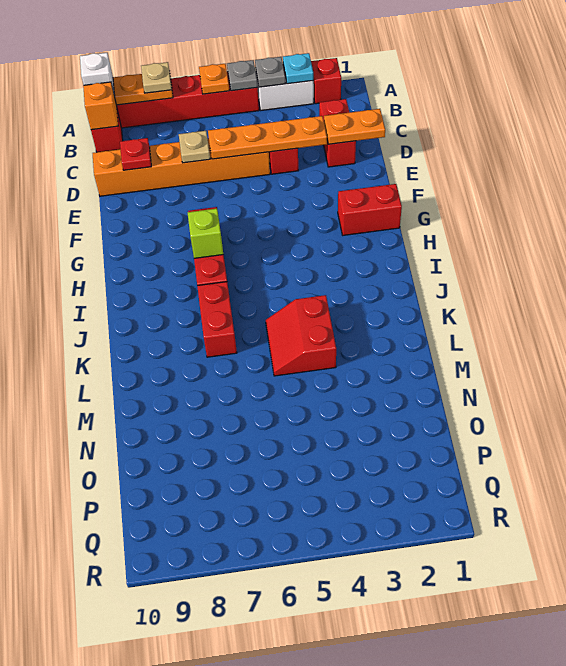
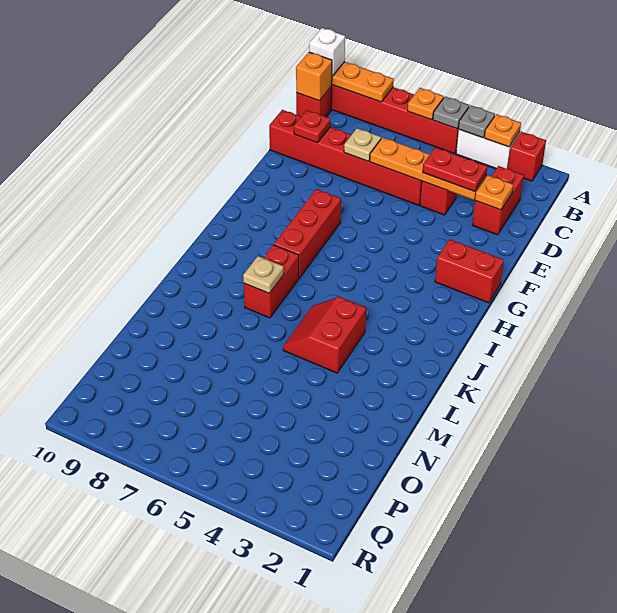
cyan plate A3 level 2 -> orange plate A3 level 2
tan plate A8 level 3 -> tan plate K7 level 2
orange plate D1:D2 level 2 -> orange plate D2 level 2
none -> red plate D3:D4 level 3
orange brick D5:D10 level 1 -> red brick D5:D10 level 1
lime brick H7 level 2 -> none

